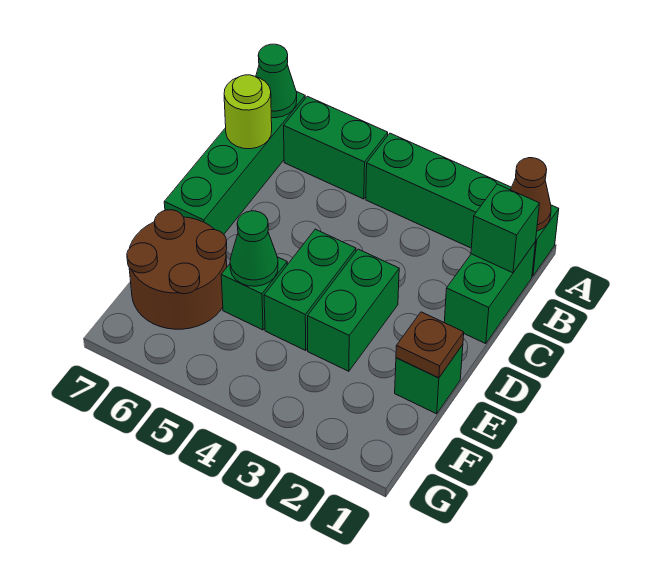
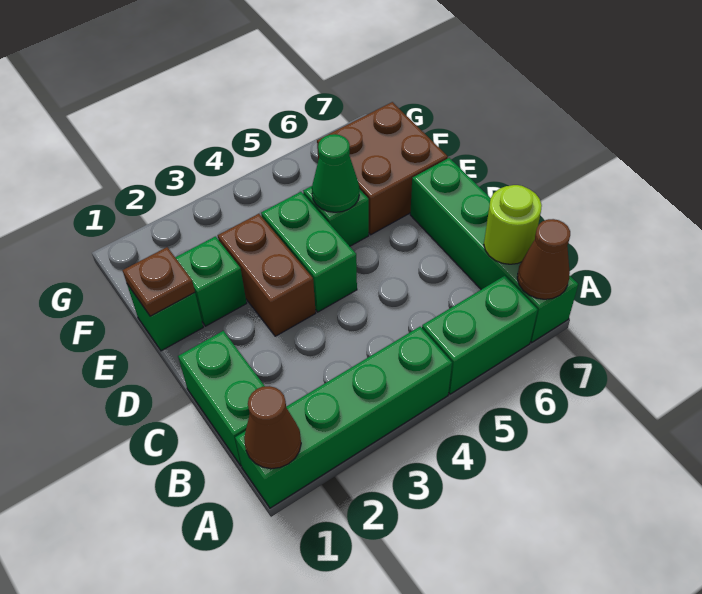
green cone A7 level 2 -> brown cone A7 level 2
green brick B1 level 2 -> green brick E2 level 1
green brick D3:E3 level 1 -> brown brick D3:E3 level 1
brown round brick E6:F7 level 1 -> brown brick E6:F7 level 1

